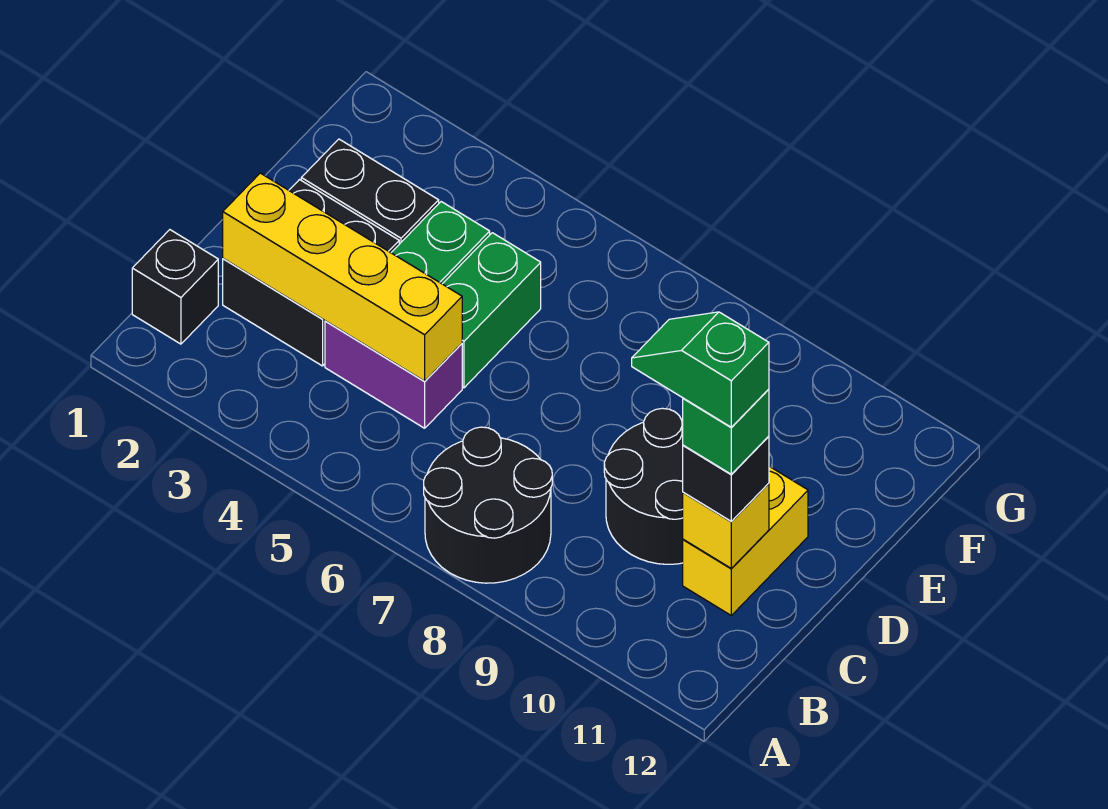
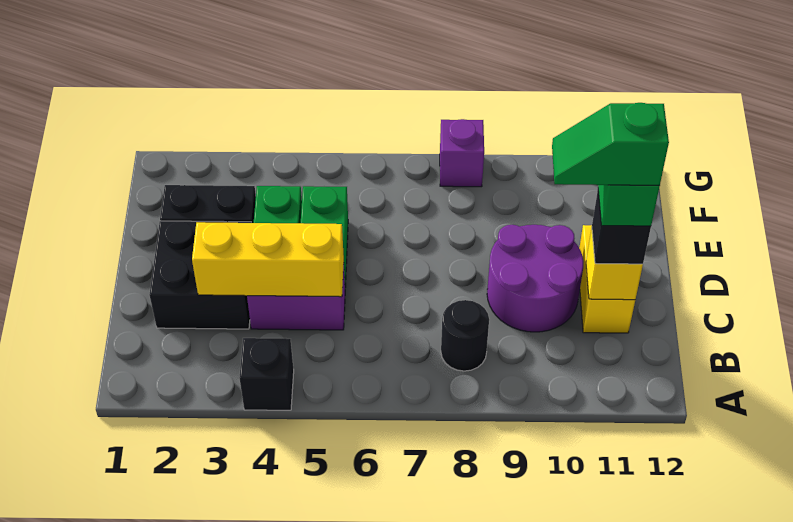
black round brick A7:B8 level 1 -> black round brick B8 level 1
black brick B1 level 1 -> black brick A4 level 1
yellow brick C2:C5 level 2 -> yellow brick C3:C5 level 2
black round brick C9:D10 level 1 -> purple round brick C9:D10 level 1
none -> purple brick G8 level 1

